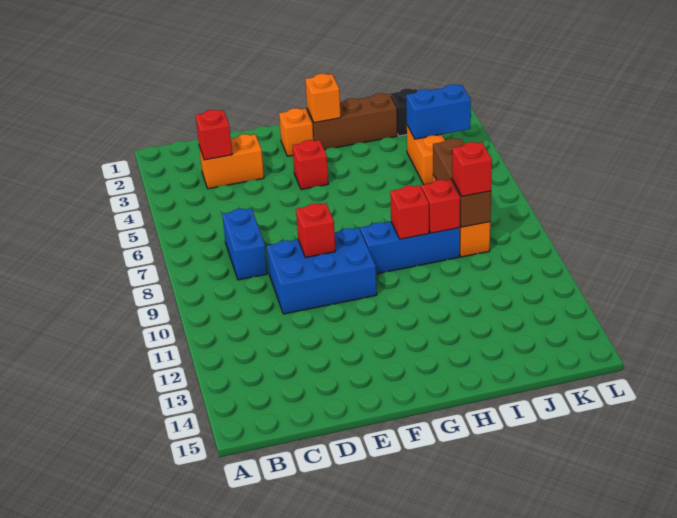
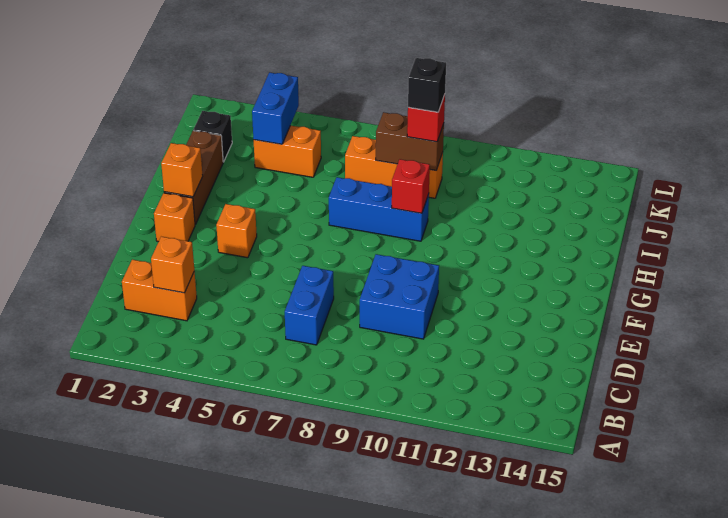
orange brick C3:D3 level 1 -> orange brick C2:C3 level 1
red brick C3 level 2 -> orange brick C3 level 2
blue brick C7:C8 level 1 -> blue brick C7:D7 level 1
blue brick D9:F10 level 1 -> blue brick D9:E10 level 1
red brick E9 level 2 -> none
red brick F4 level 1 -> orange brick F4 level 1
blue brick G9:I9 level 1 -> blue brick H7:H9 level 1
red brick I9 level 2 -> none
brown brick J7:J9 level 2 -> brown brick J8:J9 level 2
none -> black brick J9 level 4

